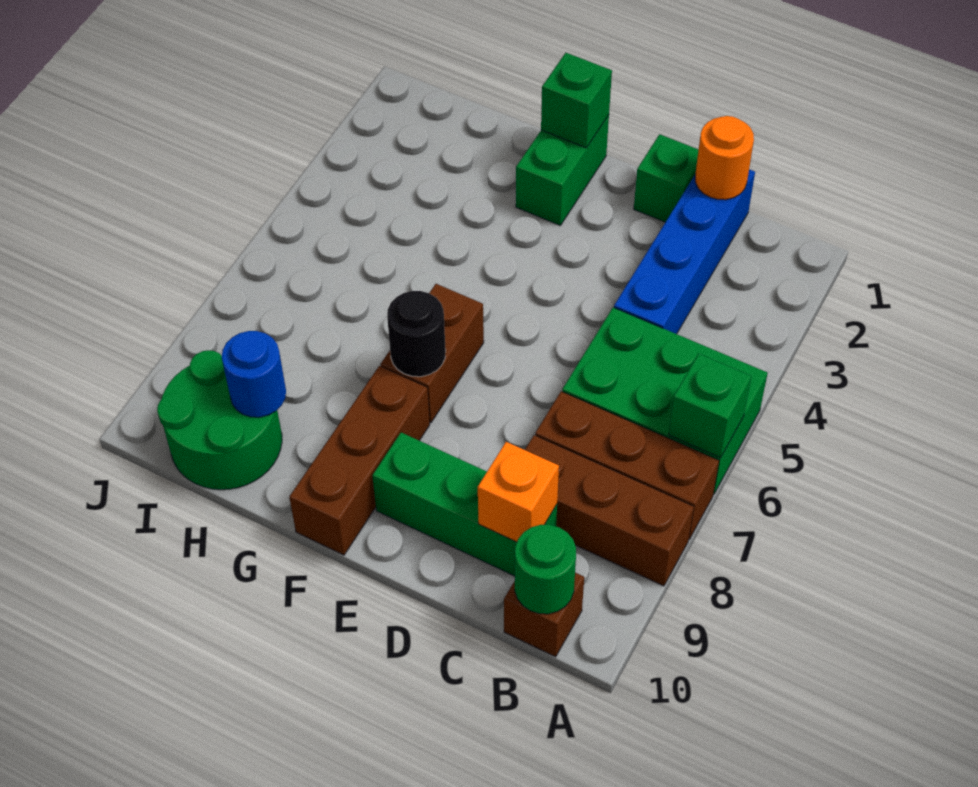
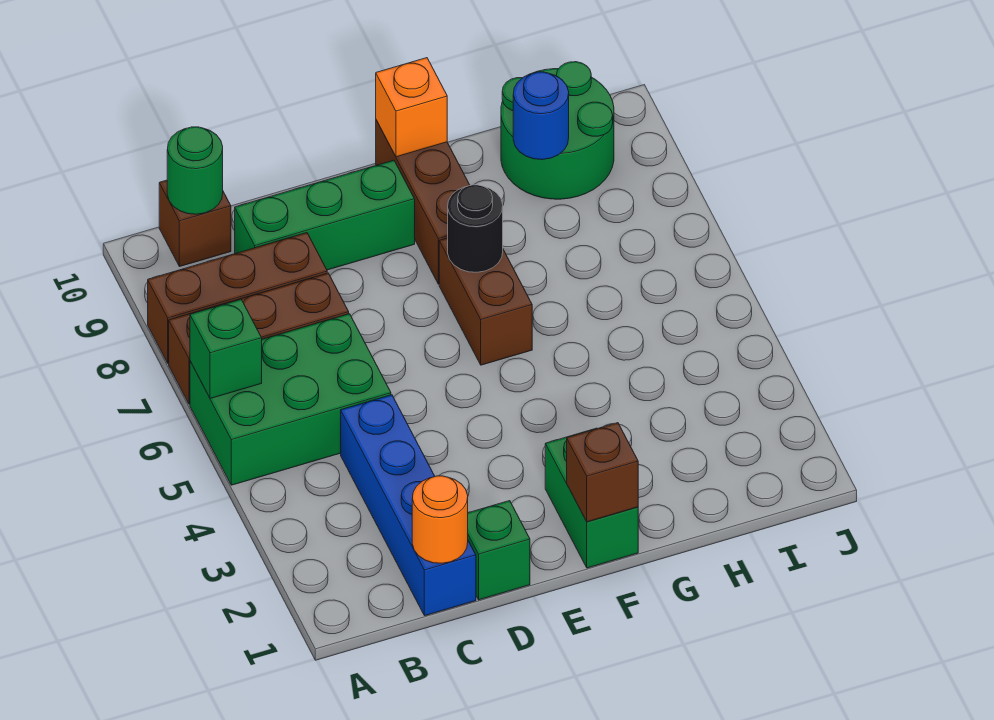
orange brick C9 level 2 -> orange brick F10 level 2
green brick F1 level 2 -> brown brick F1 level 2

